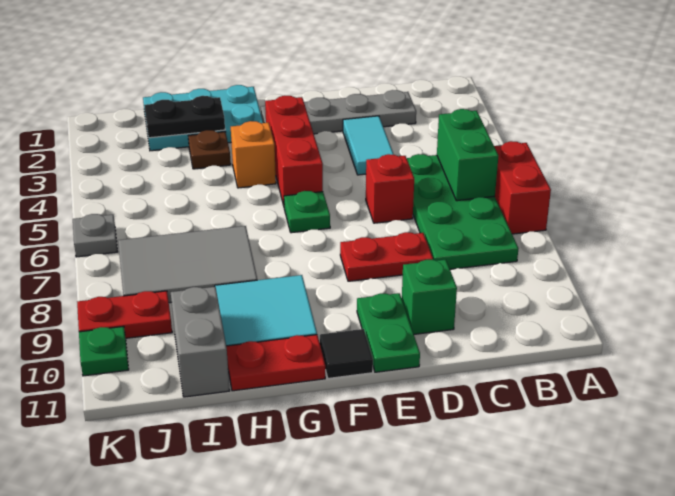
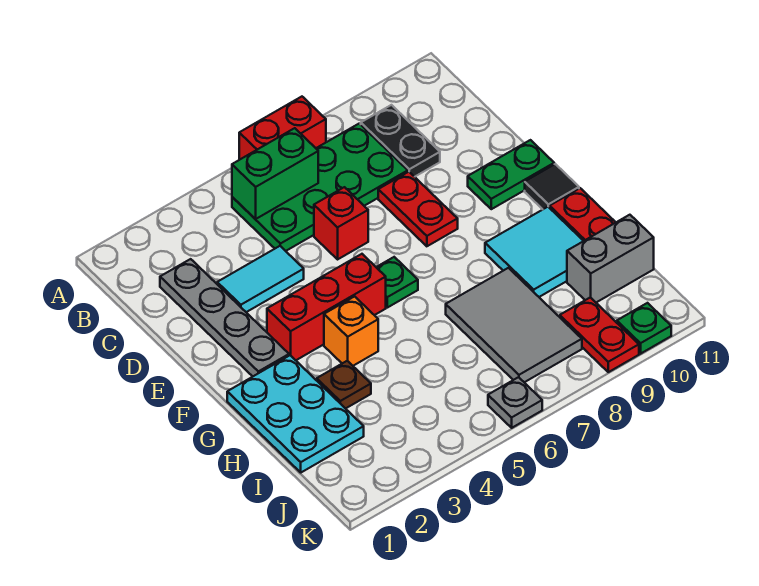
green brick D10 level 1 -> none
black plate H2:I2 level 2 -> black plate B9:C9 level 1

